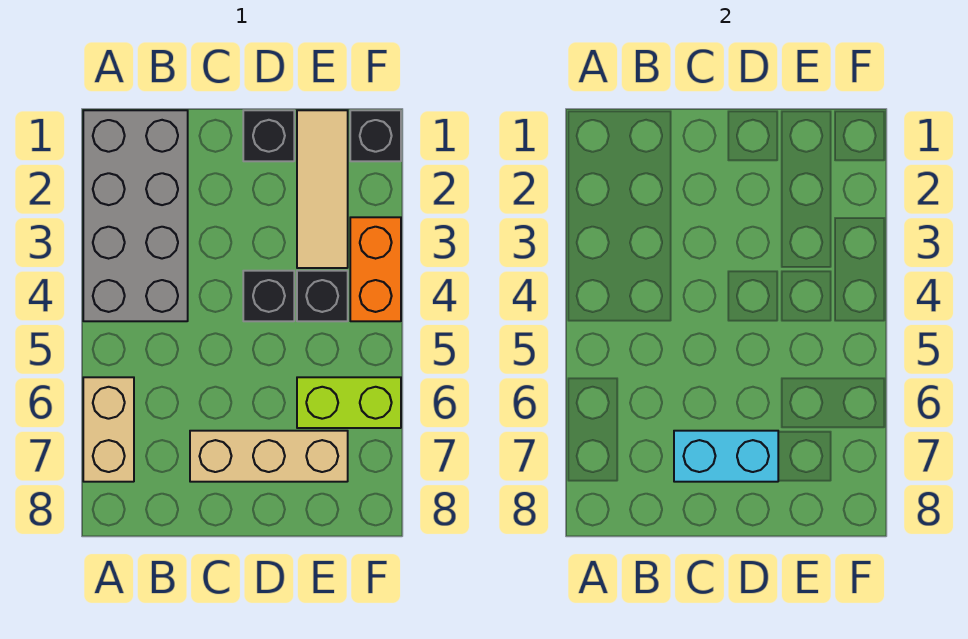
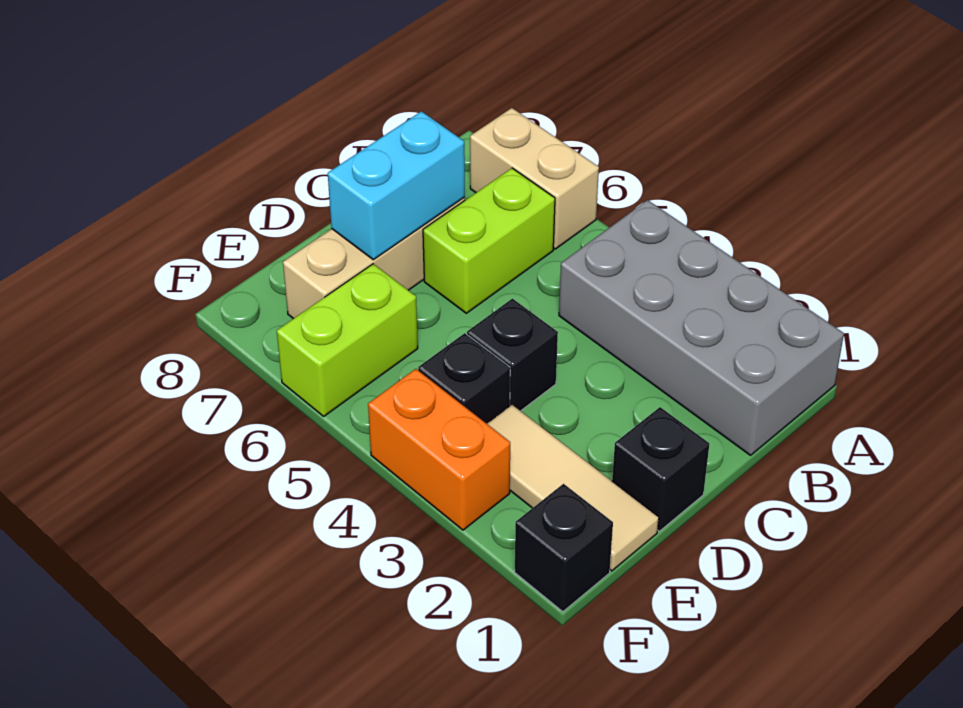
none -> lime brick B6:C6 level 1

